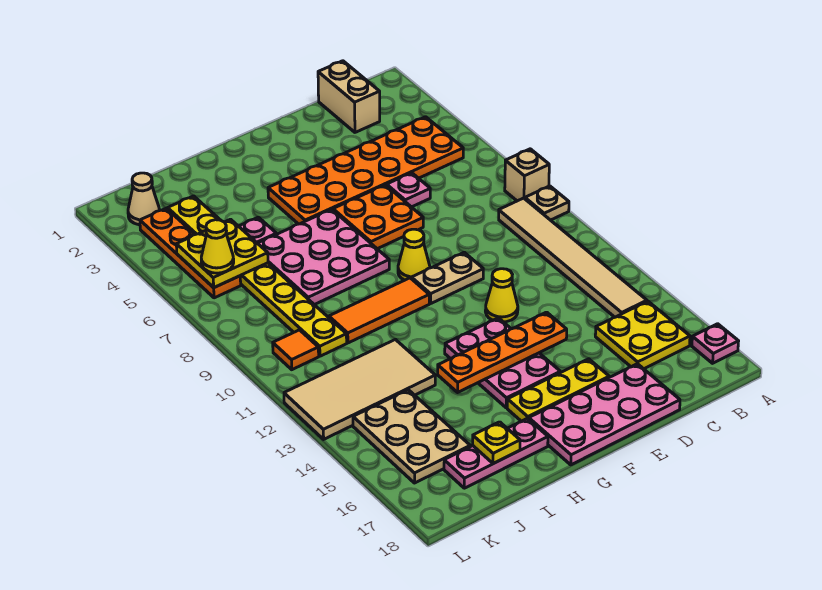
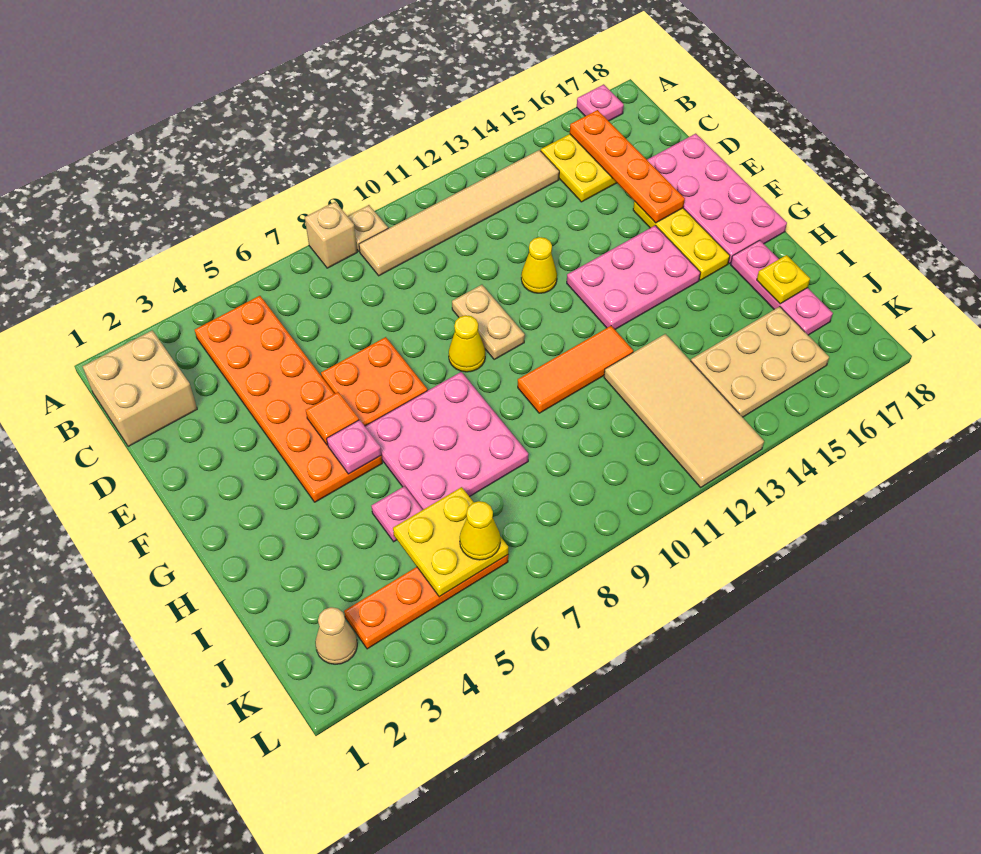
tan brick C1:C2 level 1 -> tan brick B1:C2 level 1
pink plate D6 level 1 -> pink plate G5 level 2
orange plate E14:H14 level 2 -> orange plate B16:E16 level 2
orange tile G10:I10 level 1 -> orange tile H10:H12 level 1
yellow plate J3:J10 level 1 -> none
orange tile K10 level 1 -> orange tile F5 level 2

